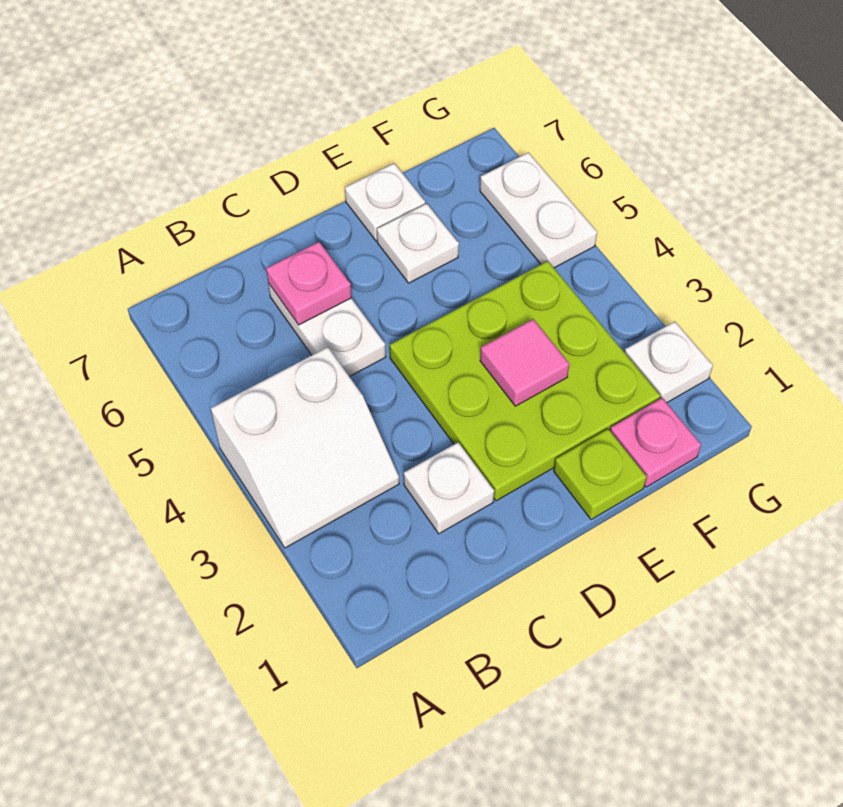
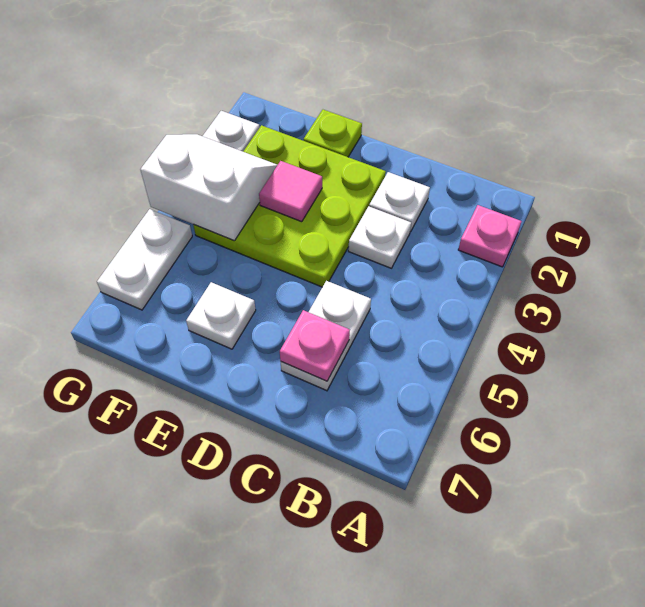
white slope A3:B4 level 1 top 4 -> white slope F3:G4 level 2 top 4
white plate E7 level 1 -> white plate C3 level 1
pink plate F1 level 1 -> pink plate A2 level 1

